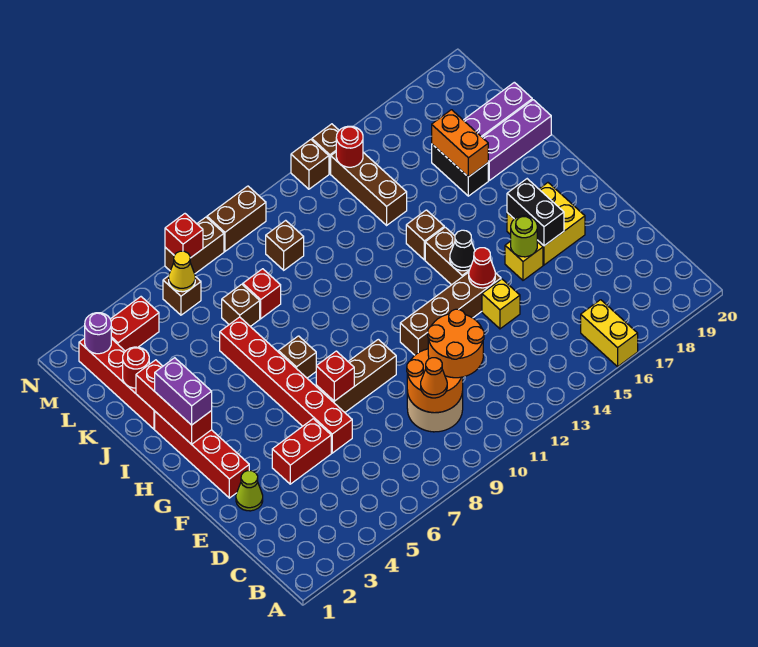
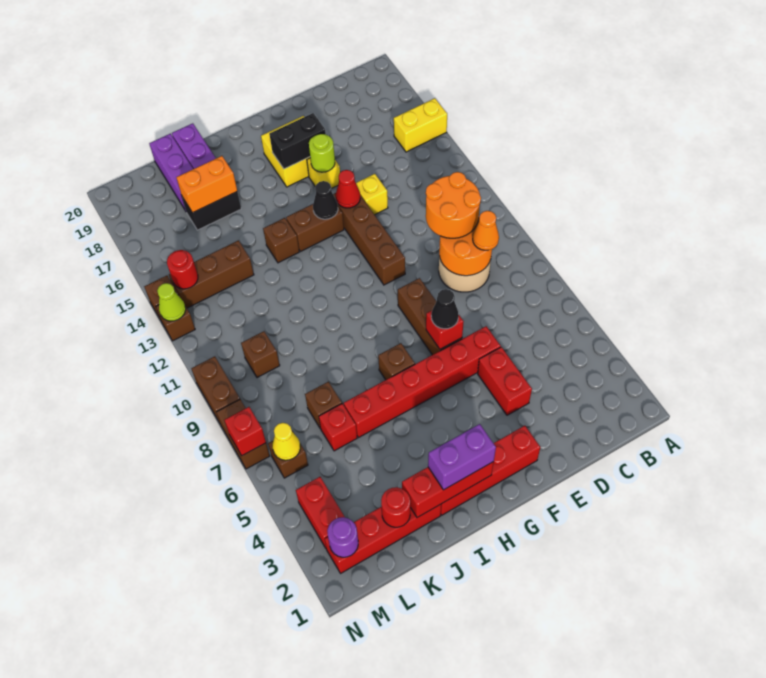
lime cone E2 level 1 -> lime cone N13 level 2
none -> black cone F7 level 3
red brick K8 level 1 -> red brick K6 level 1

